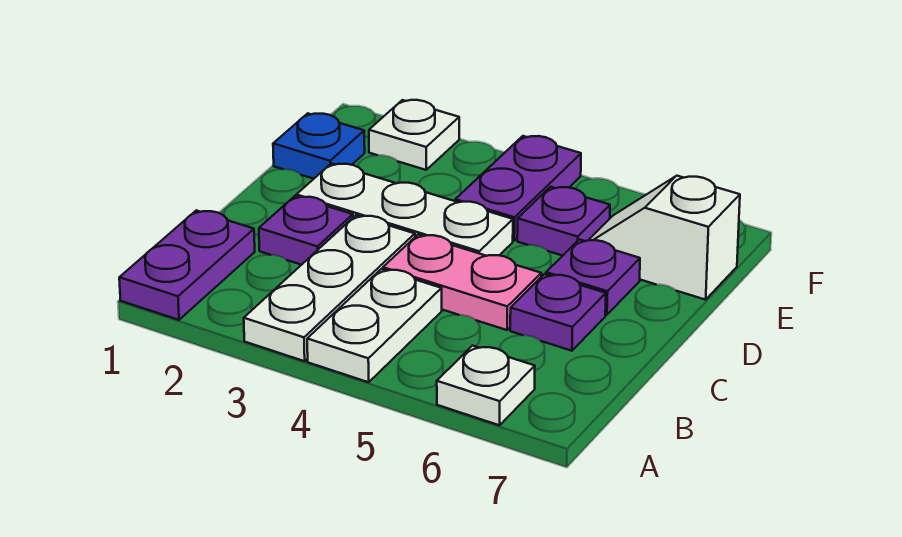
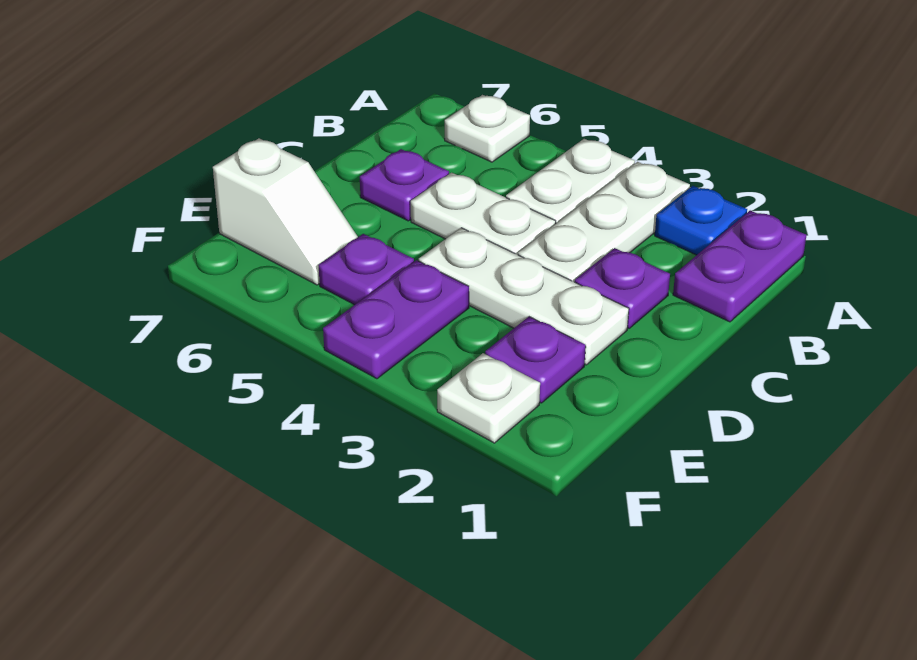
pink plate C4:C5 level 1 -> white plate C4:C5 level 1
purple plate D6 level 1 -> purple plate E2 level 1
blue plate E1 level 1 -> blue plate A2 level 1

